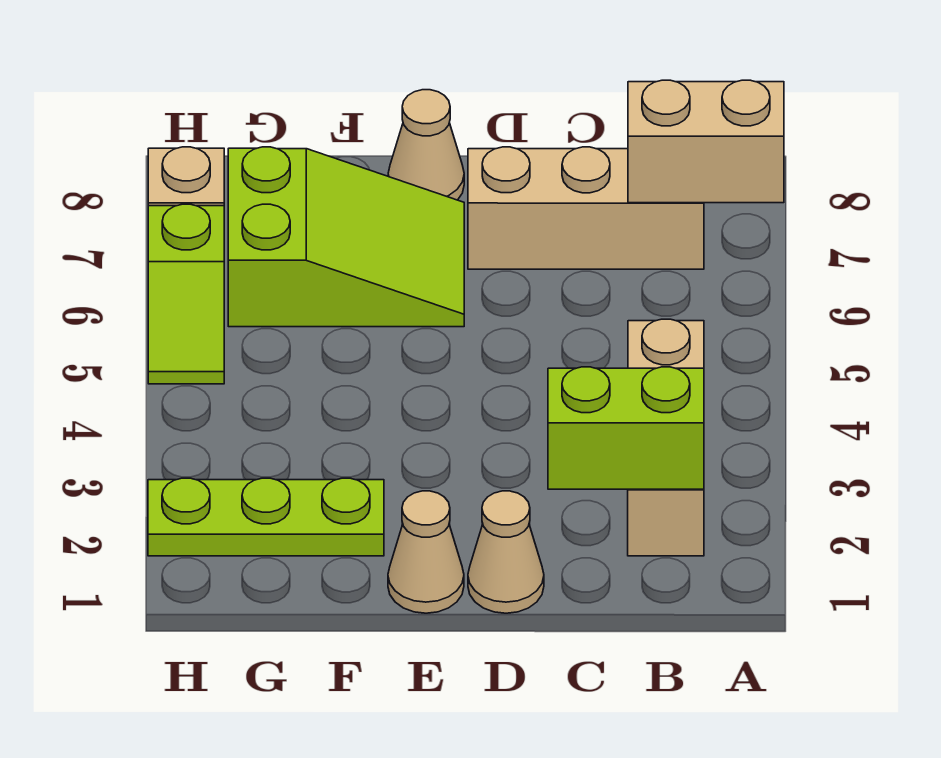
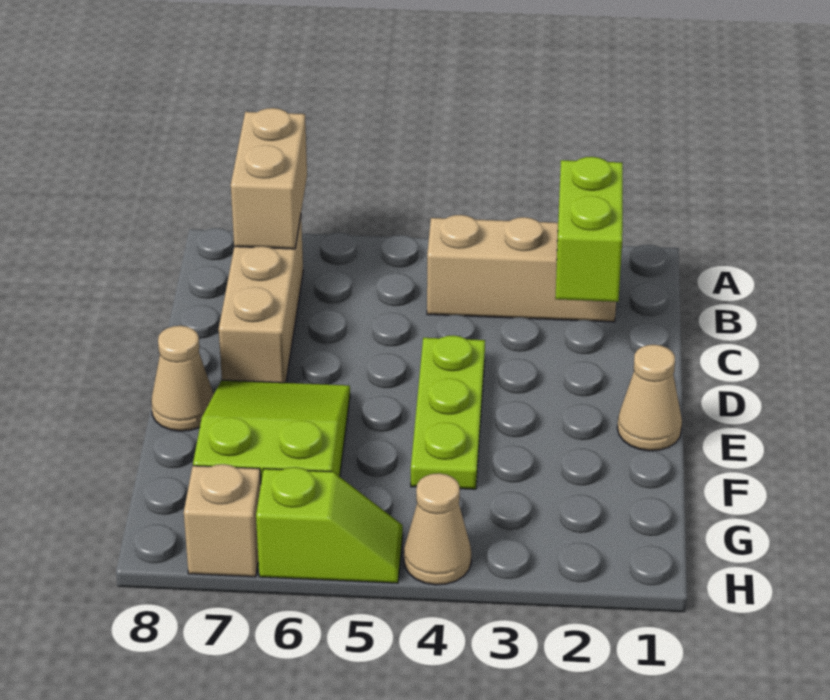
tan cone D1 level 1 -> tan cone H4 level 1
lime plate F2:H2 level 1 -> lime plate D4:F4 level 1

